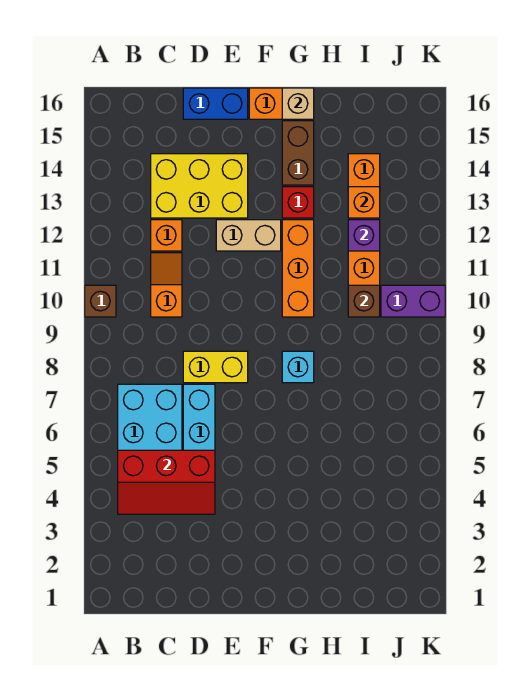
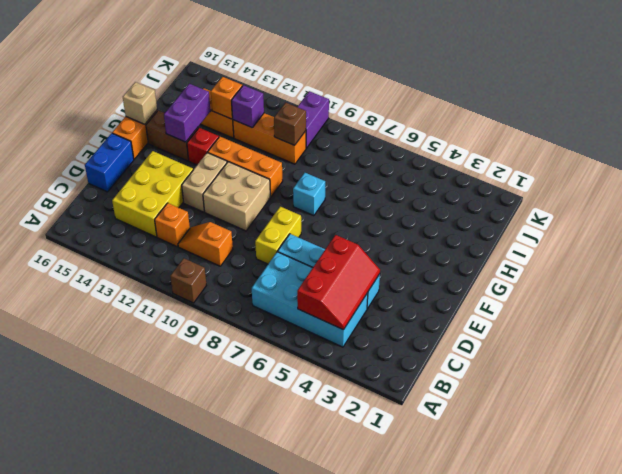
none -> tan brick E10:F11 level 1
none -> purple brick G14:H14 level 2

